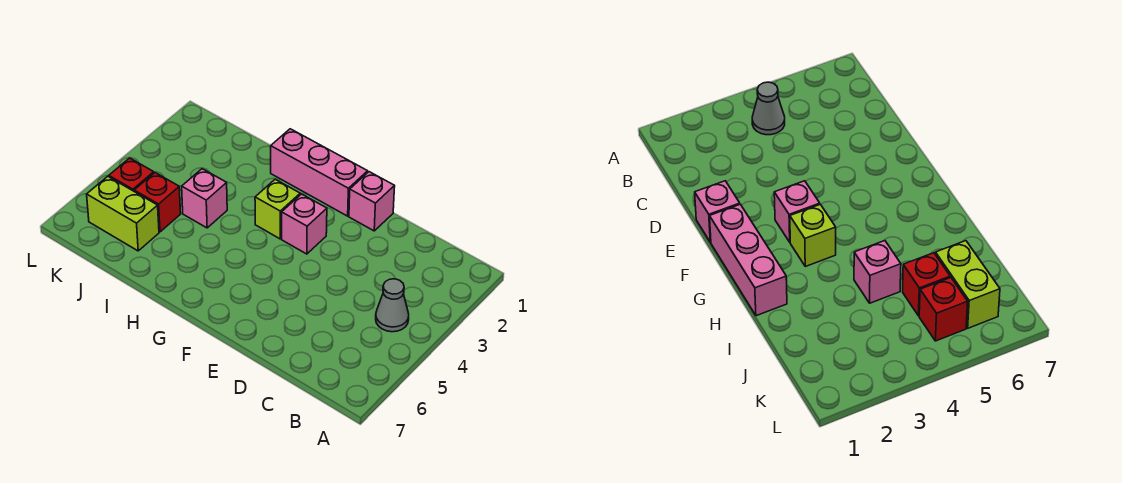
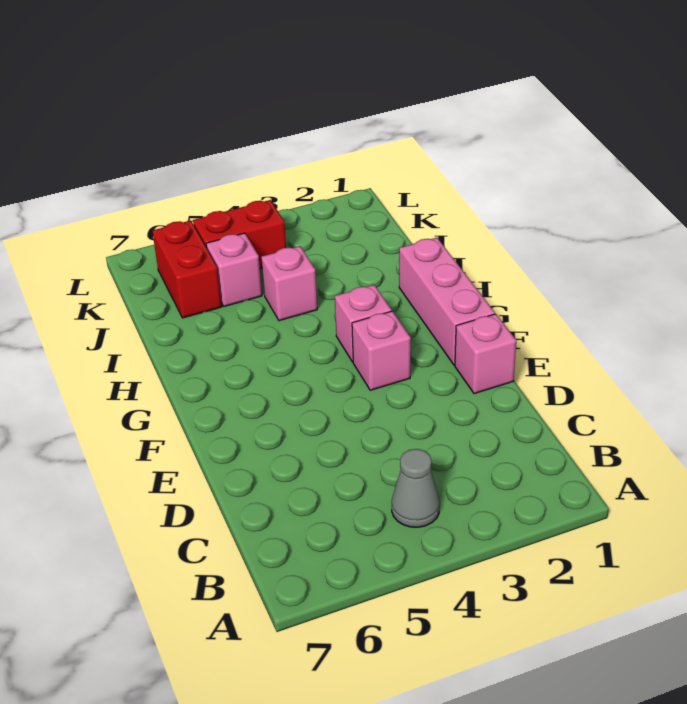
lime brick G3 level 1 -> pink brick G3 level 1
red brick J5 level 1 -> pink brick J5 level 1
lime brick J6:K6 level 1 -> red brick J6:K6 level 1
red brick K5 level 1 -> red brick K4:K5 level 1

